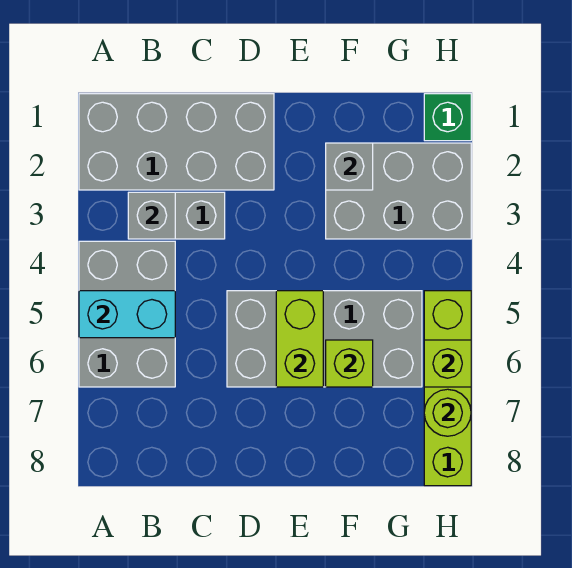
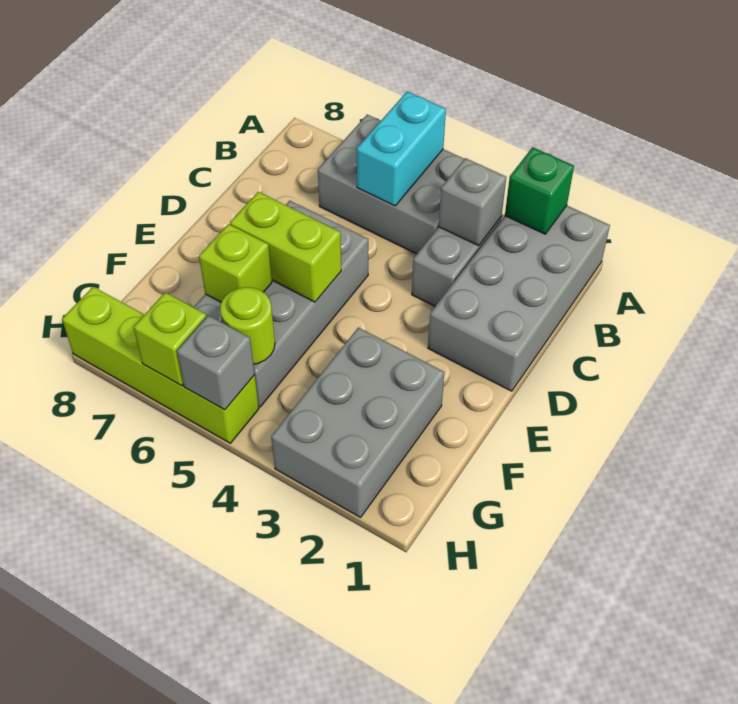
grey brick F2 level 2 -> grey brick H5 level 2
green brick H1 level 1 -> green brick A2 level 2
lime round brick H7 level 2 -> lime round brick G5 level 2

